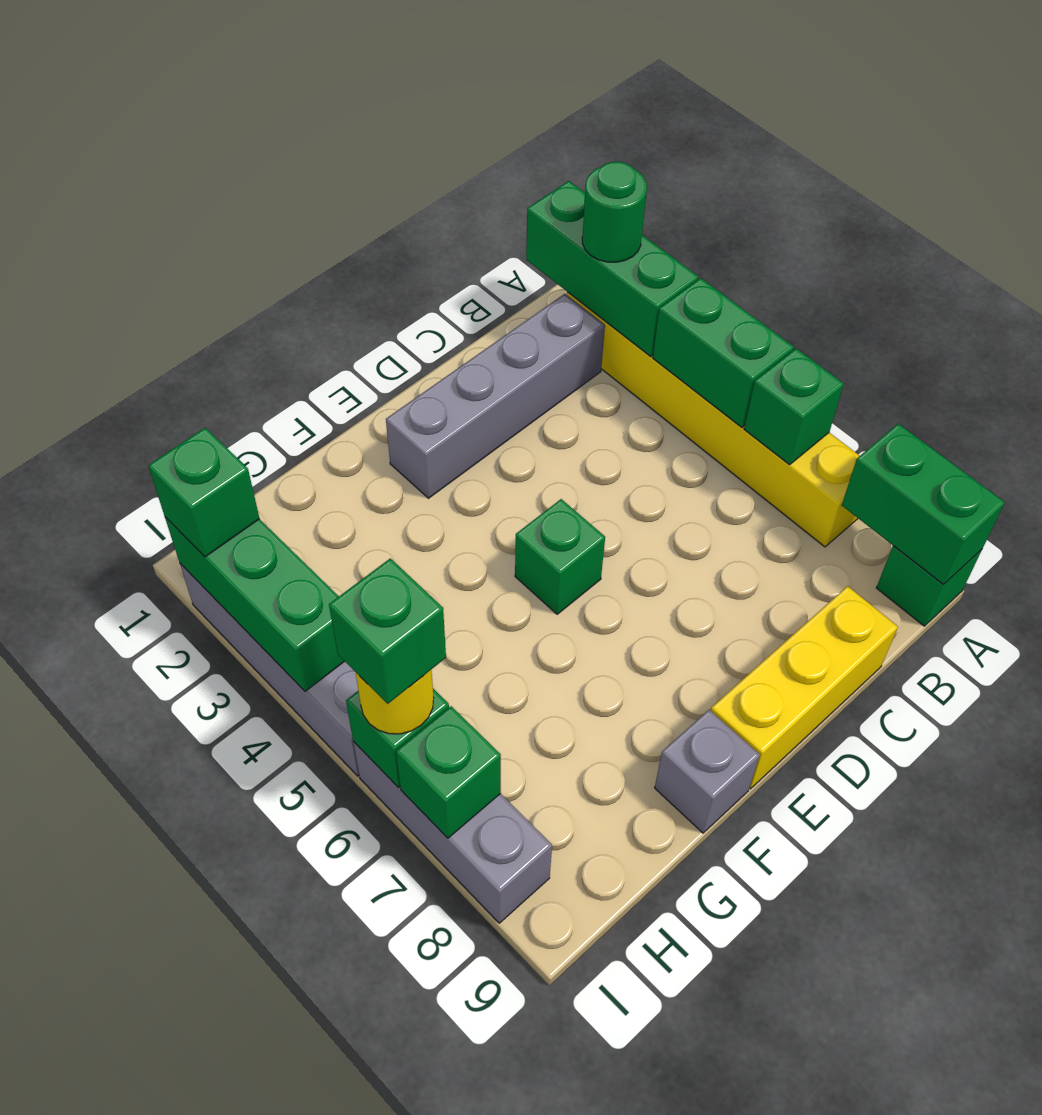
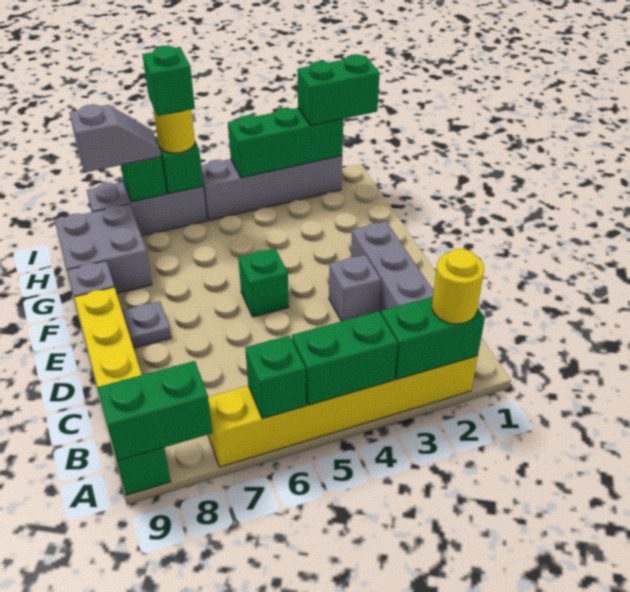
green brick A1:A3 level 2 -> green brick A2:A3 level 2
green round brick A2 level 3 -> yellow round brick A2 level 3
none -> grey brick D3 level 1
none -> grey plate E8 level 1
none -> grey brick G8:H9 level 1
green brick I2 level 3 -> green brick I1:I2 level 3
none -> grey slope I7:I8 level 3 top 8

